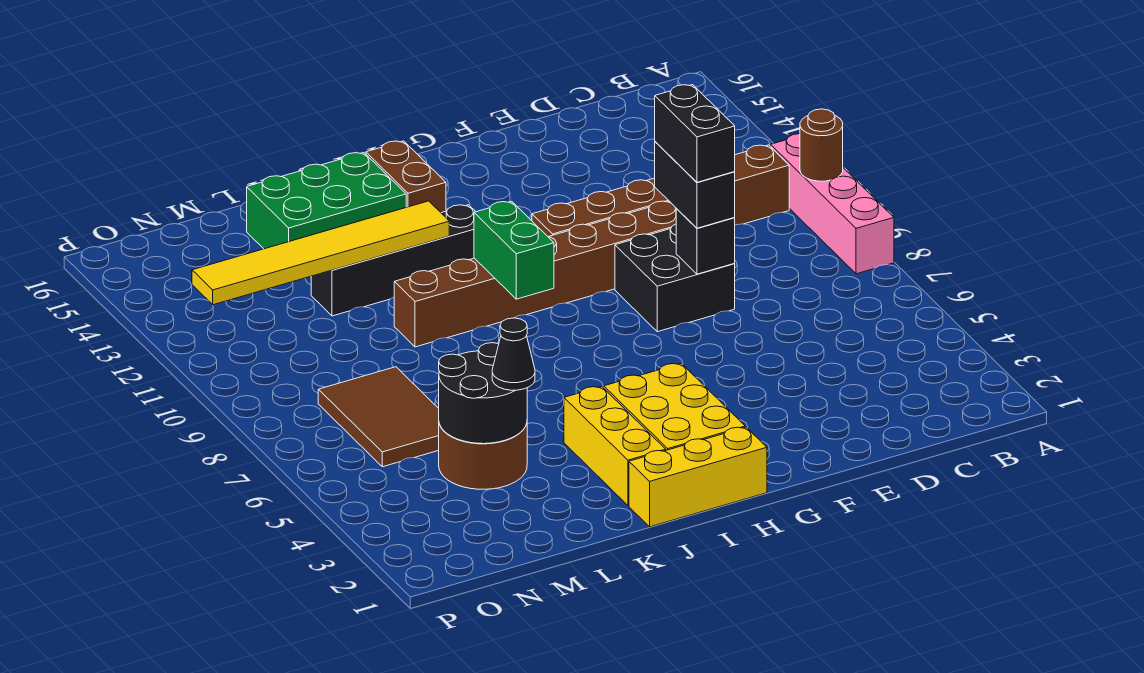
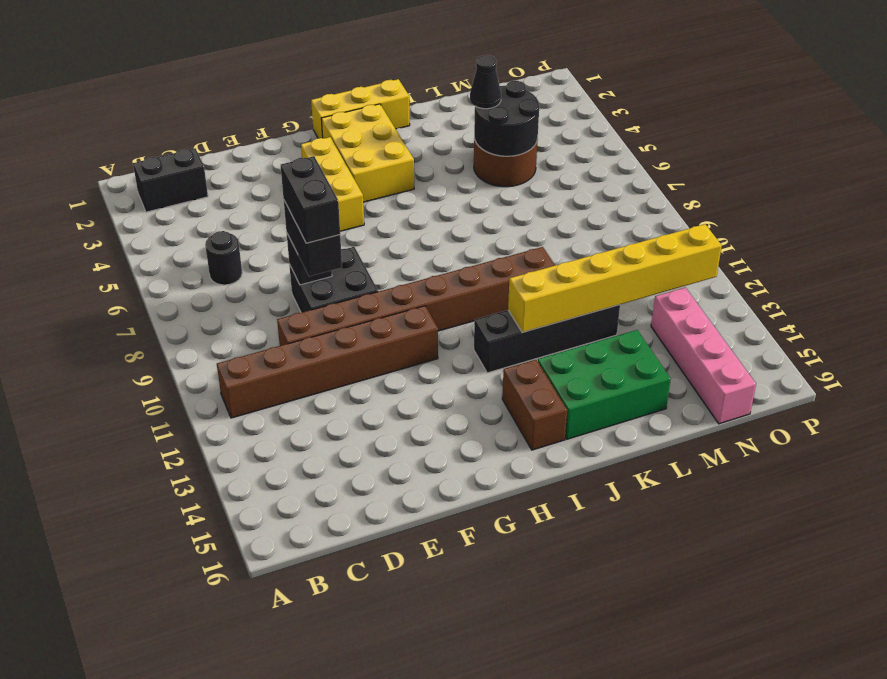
pink brick A8:A11 level 1 -> pink brick N13:N16 level 1
brown round brick A10 level 2 -> none
none -> black brick B2:C2 level 1
none -> black round brick C6 level 1
green brick I9:I10 level 2 -> none
yellow brick J2:J4 level 1 -> yellow brick G3:G5 level 1
yellow tile J12:O12 level 2 -> yellow brick J12:O12 level 2
brown tile M6:N8 level 1 -> none

